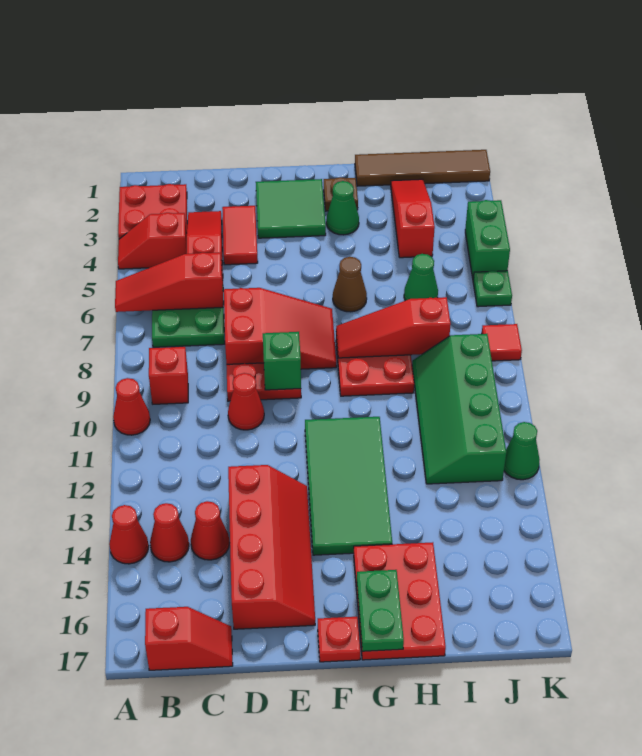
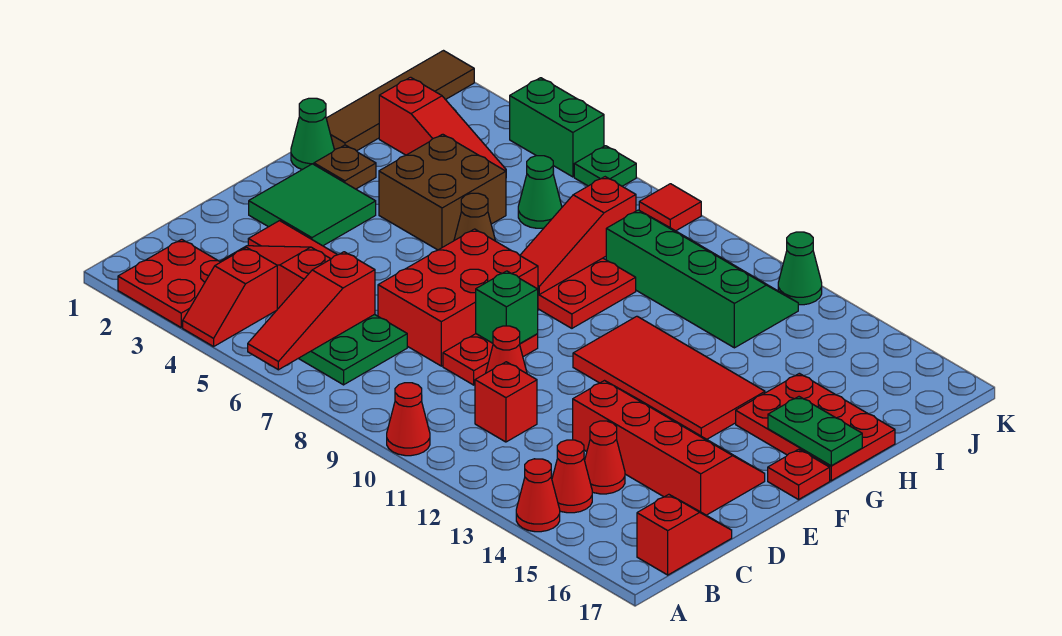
red brick B9 level 1 -> red brick C11 level 1
red slope D7:F8 level 1 top D -> red brick D7:F8 level 1
green tile F11:G14 level 1 -> red tile F11:G14 level 1
green cone G3 level 1 -> green cone G1 level 1
none -> brown brick G4:H5 level 1
red slope I2:I4 level 1 top 4 -> red slope I2:I4 level 1 top 2
green slope I9:J12 level 1 top J -> green slope I9:J12 level 1 top I

